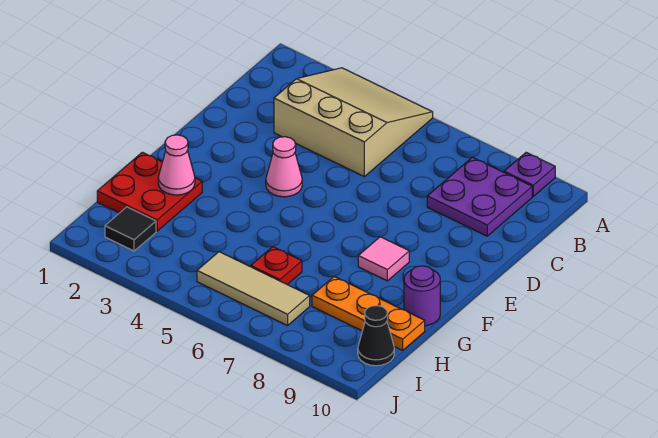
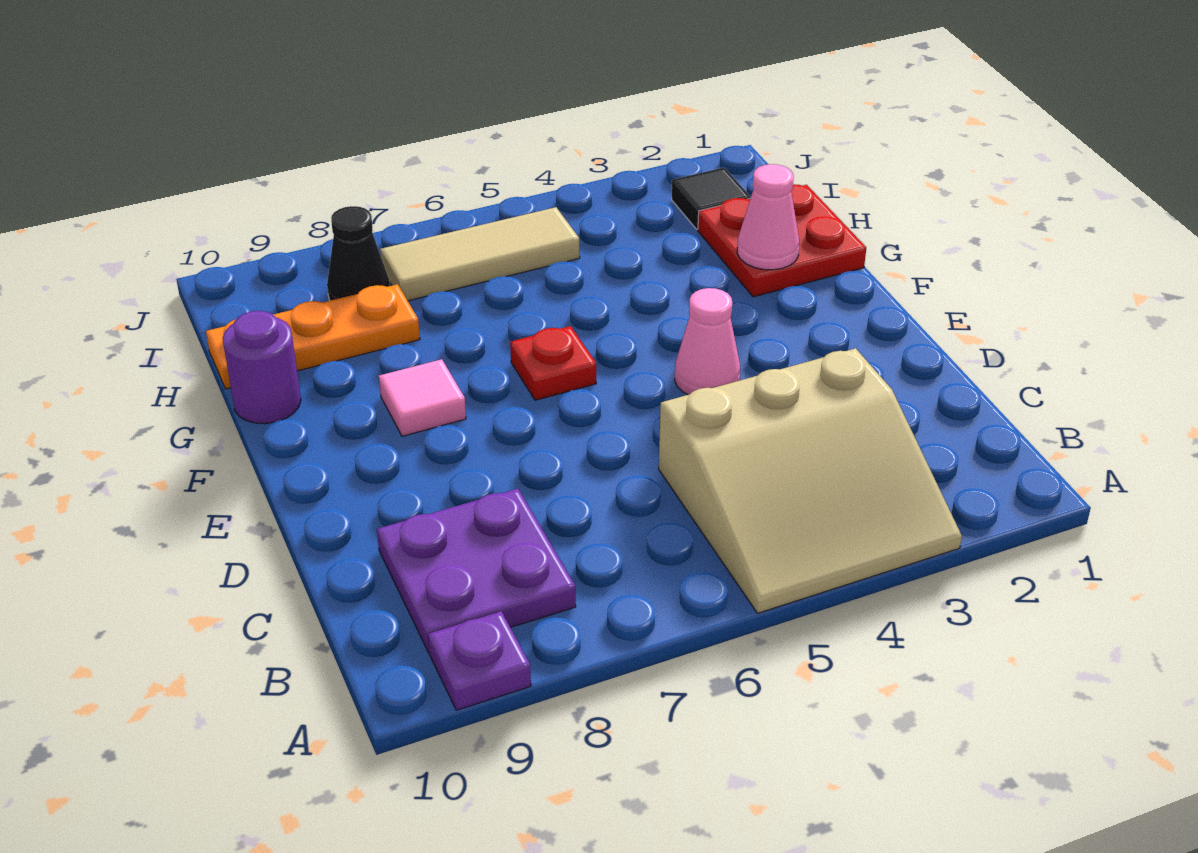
red plate H6 level 1 -> red plate F6 level 1
black cone I10 level 1 -> black cone I8 level 1

